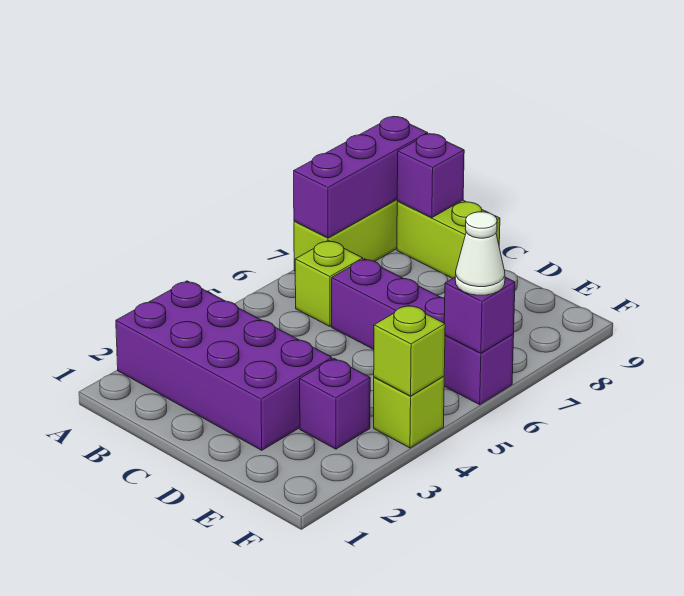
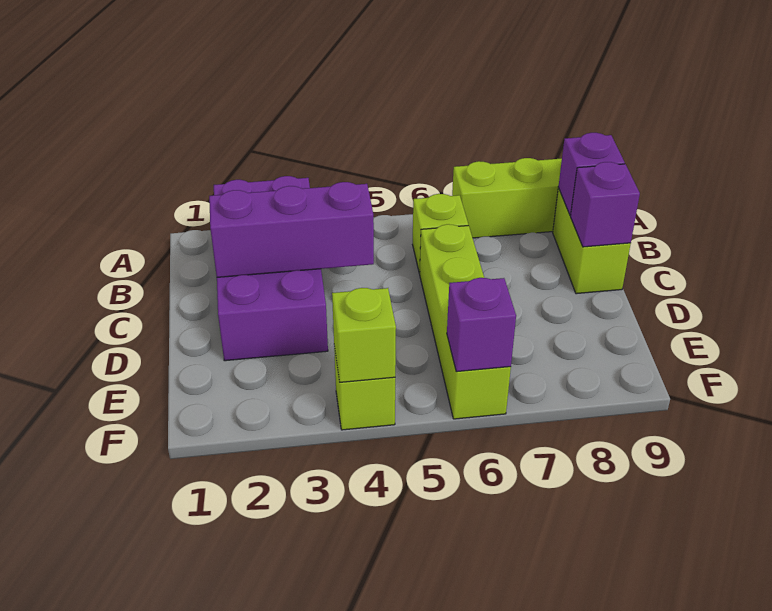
purple brick A7:A9 level 2 -> purple brick C2:C4 level 2
purple brick C6:F6 level 1 -> lime brick C6:F6 level 1
purple brick E3 level 1 -> purple brick C9 level 2
white cone F6 level 3 -> none

